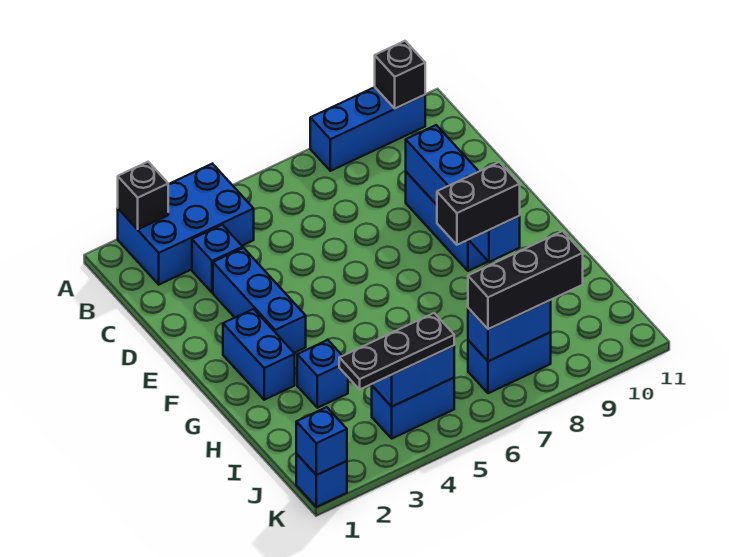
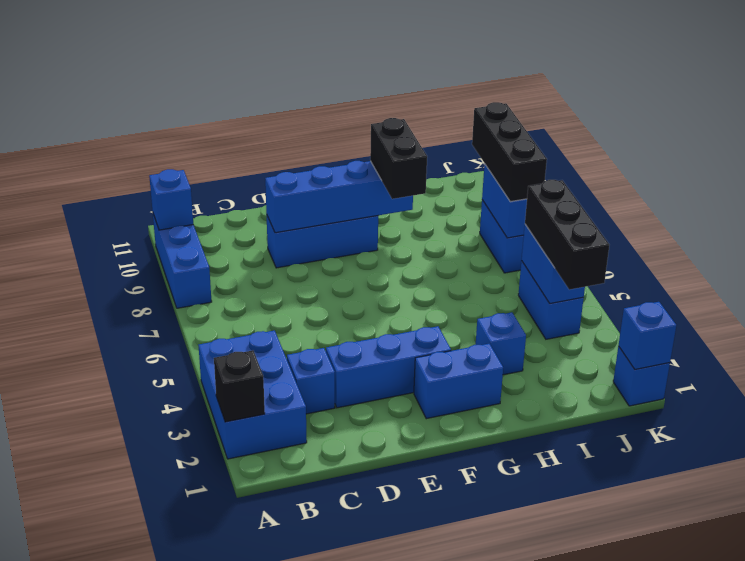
black brick A10 level 2 -> blue brick A10 level 2
black plate J3:J5 level 3 -> black brick J3:J5 level 3

